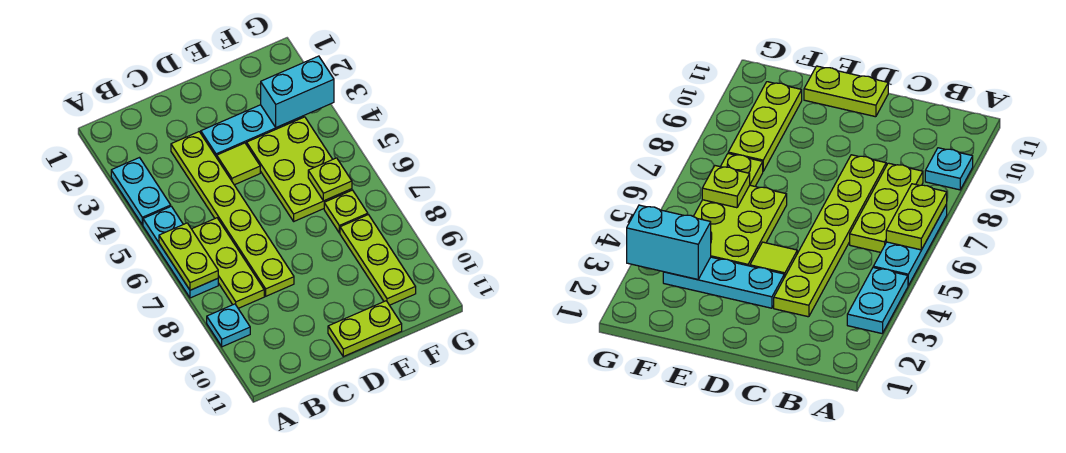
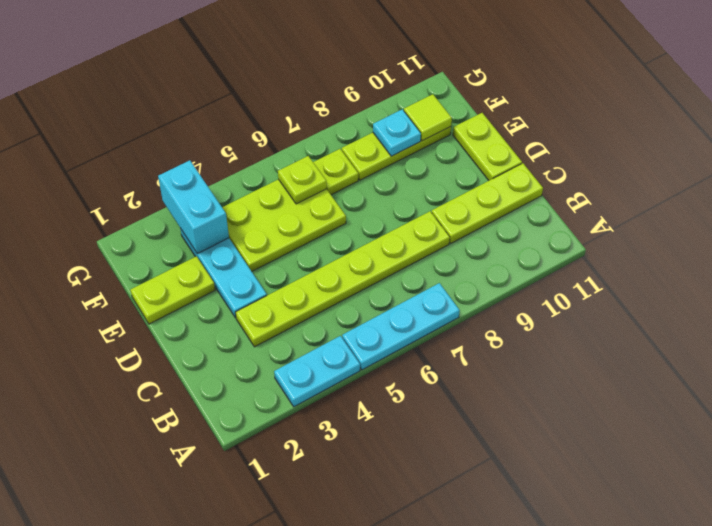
lime plate A6:A7 level 2 -> lime plate E1:E2 level 1
cyan plate A9 level 1 -> cyan plate F9 level 2
lime plate B6:B8 level 1 -> lime plate C9:C11 level 1
lime tile D4 level 1 -> lime tile F10 level 2

